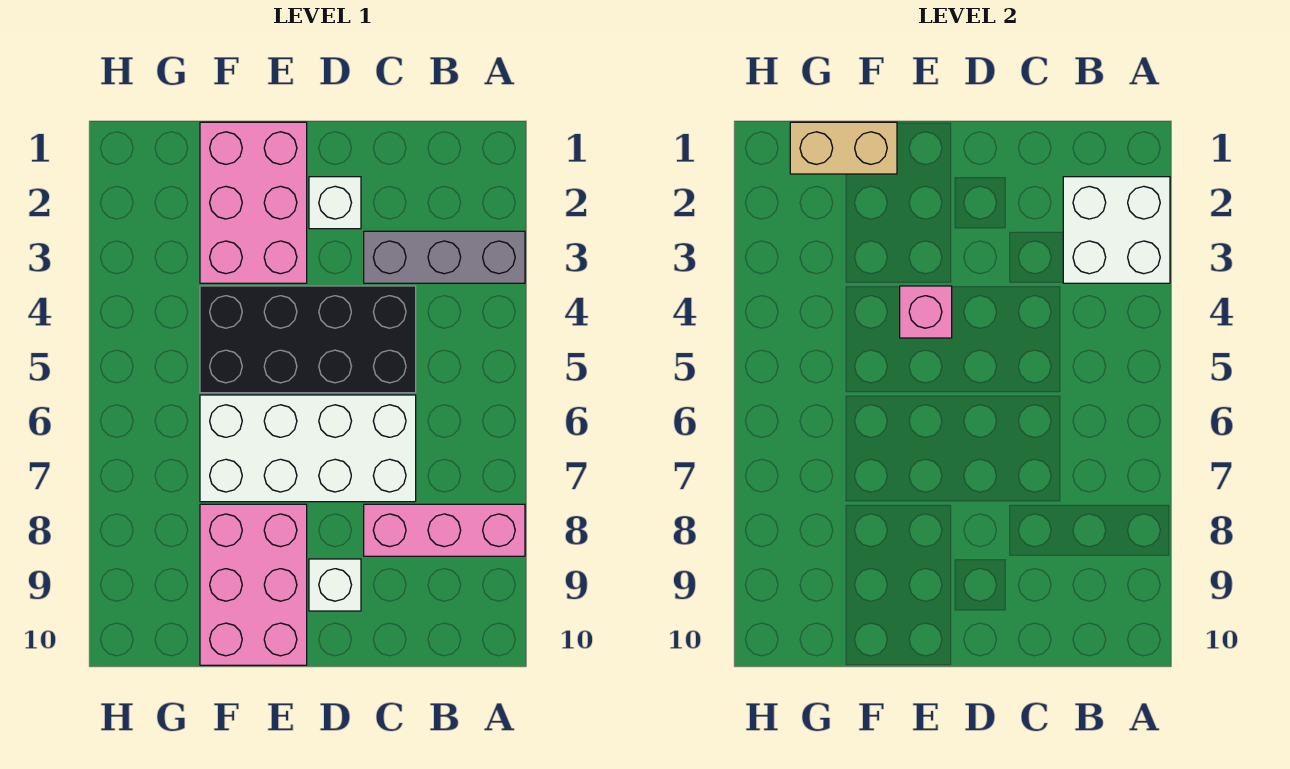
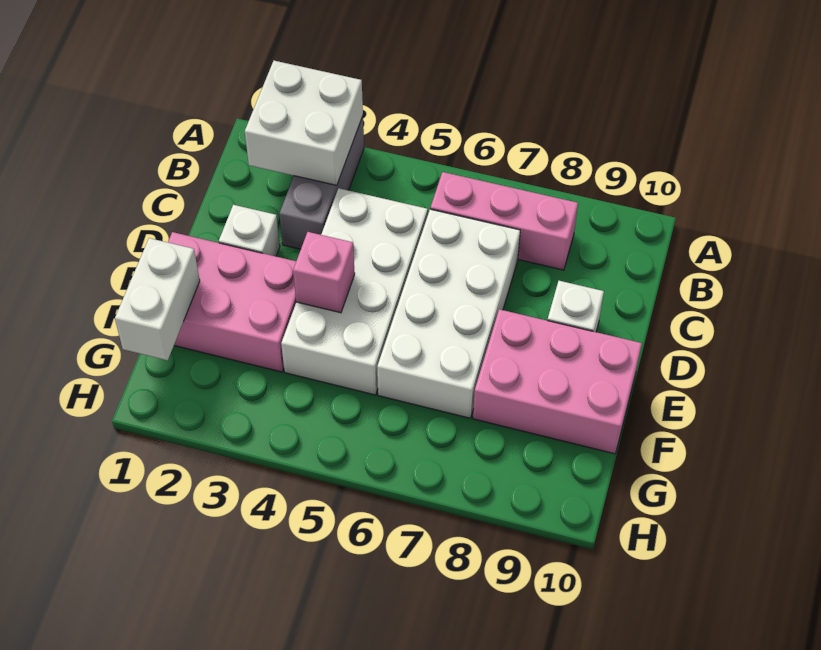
pink brick A8:C8 level 1 -> pink brick B6:B8 level 1
black brick C4:F5 level 1 -> white brick C4:F5 level 1
tan brick F1:G1 level 2 -> white brick F1:G1 level 2

